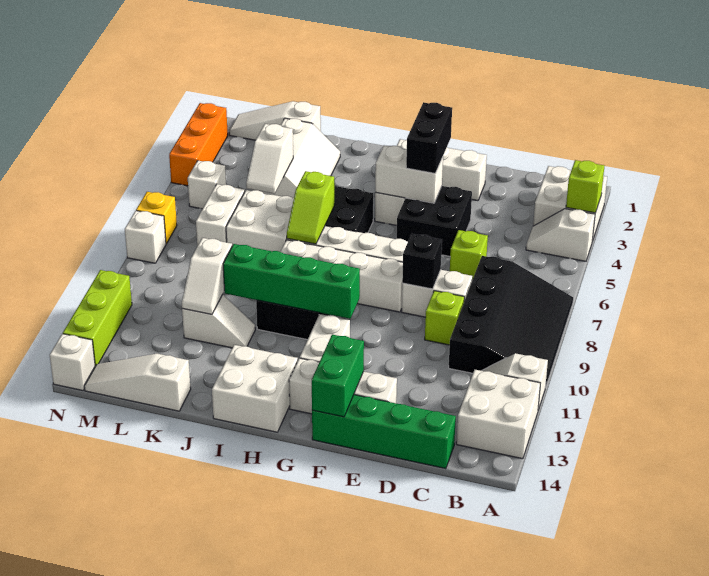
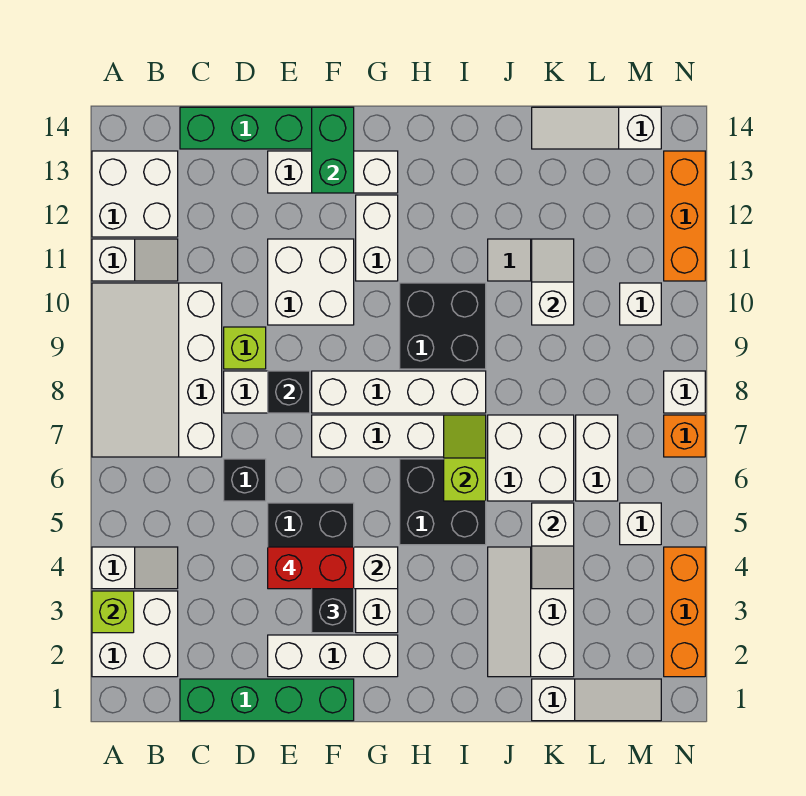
black slope A7:C10 level 1 top C -> white slope A7:C10 level 1 top C
lime brick D6 level 1 -> black brick D6 level 1
none -> red brick E4:F4 level 4
green brick G10:J10 level 2 -> green brick C1:F1 level 1
white brick H13:I14 level 1 -> white brick E10:F11 level 1
white slope K4:K5 level 2 top 4 -> white slope K4:K5 level 2 top 5
white slope K14:M14 level 1 top K -> white slope K14:M14 level 1 top M
yellow brick N7 level 1 -> orange brick N7 level 1
lime brick N11:N13 level 1 -> orange brick N11:N13 level 1
white brick N14 level 1 -> white brick M10 level 1

